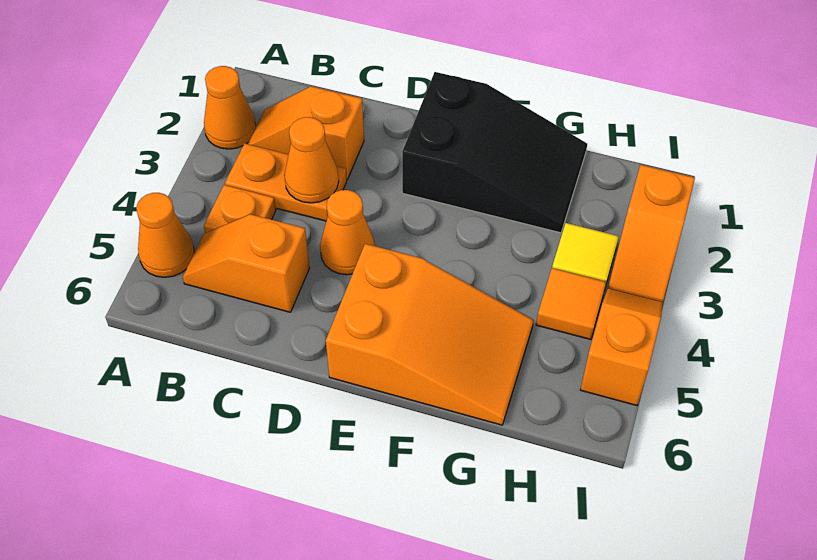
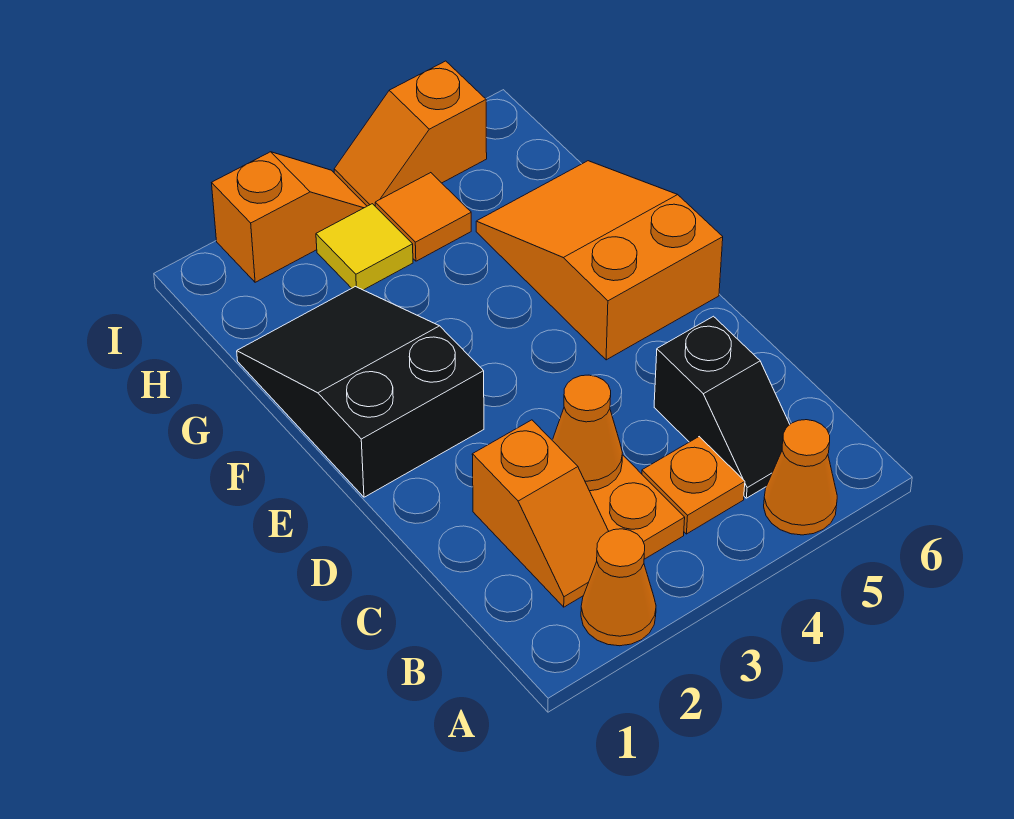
orange slope B5:C5 level 1 top C -> black slope B5:C5 level 1 top C
orange cone D4 level 1 -> none

